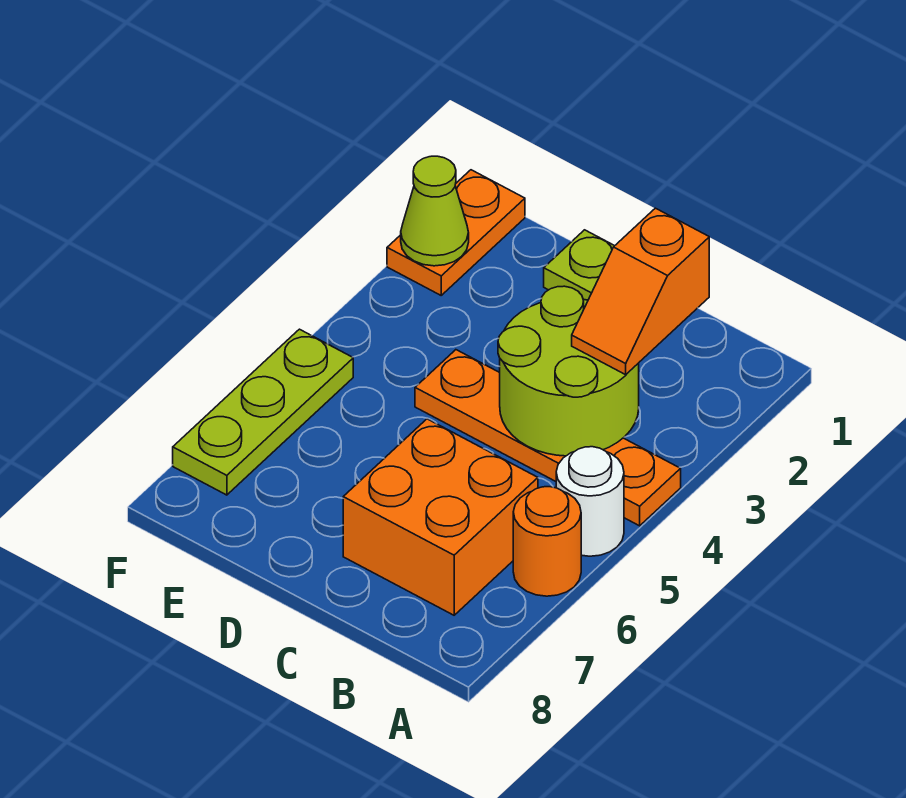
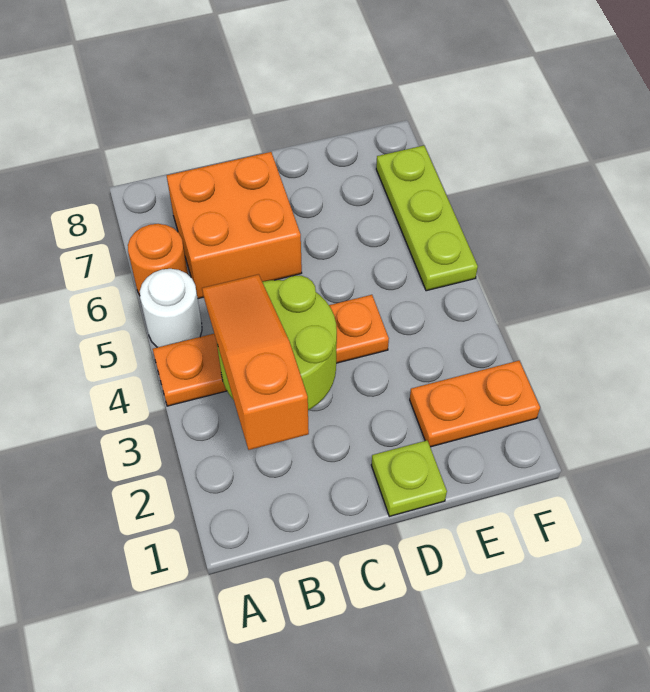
orange slope B2:B3 level 3 top 2 -> orange slope B2:B4 level 3 top 2
orange plate F1:F2 level 1 -> orange plate E2:F2 level 1
lime cone F2 level 2 -> none

